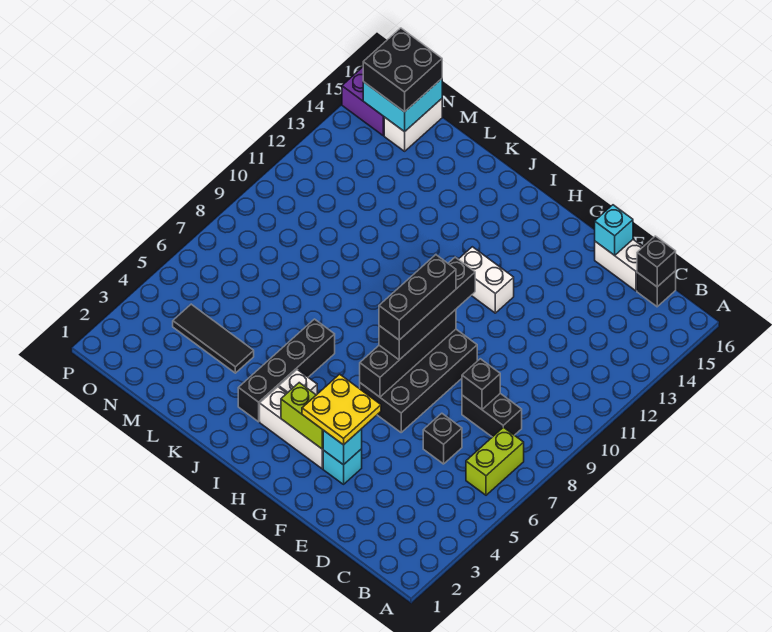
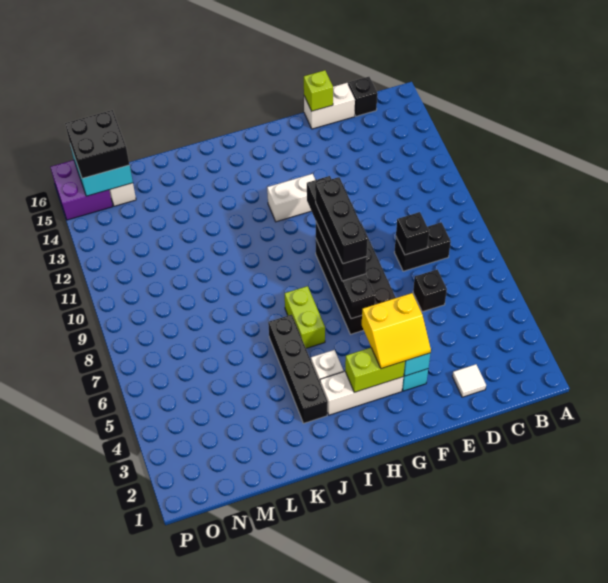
lime brick B6:B7 level 1 -> lime brick I6:I7 level 1
black brick C16 level 2 -> none
none -> white tile D2 level 1
cyan brick E16 level 2 -> lime brick E16 level 2
yellow plate F3:G4 level 3 -> yellow slope F3:G4 level 3 top 4
black tile L4:N4 level 1 -> none

